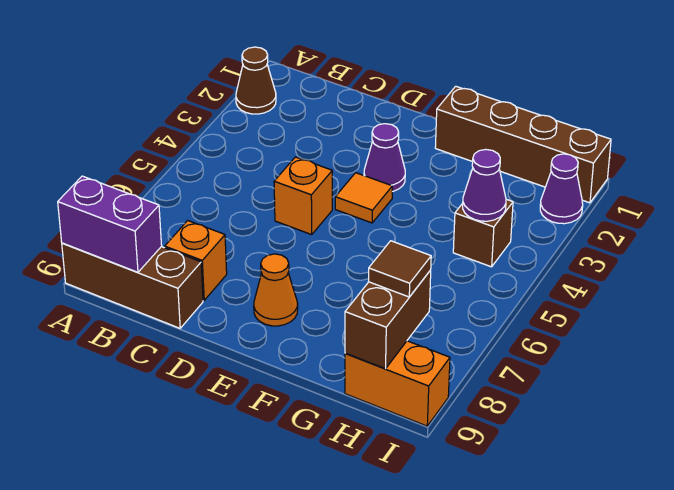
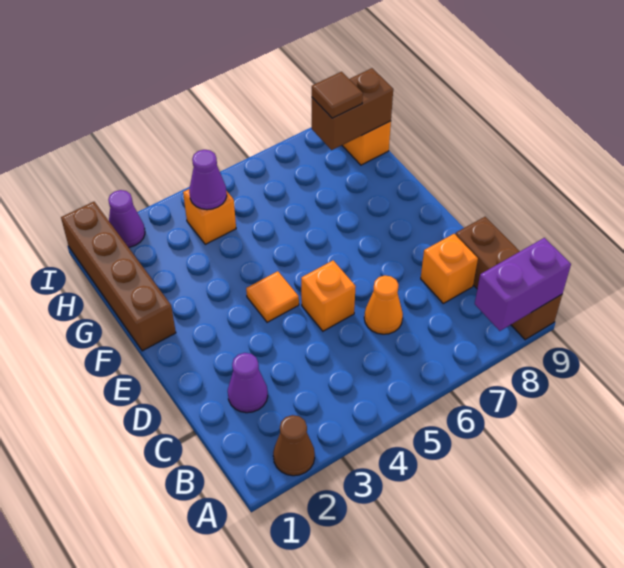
purple brick A9:B9 level 2 -> purple brick A8:A9 level 2
purple cone E3 level 1 -> purple cone C2 level 1
orange cone E8 level 1 -> orange cone C6 level 1
brown brick H4 level 1 -> orange brick H4 level 1

